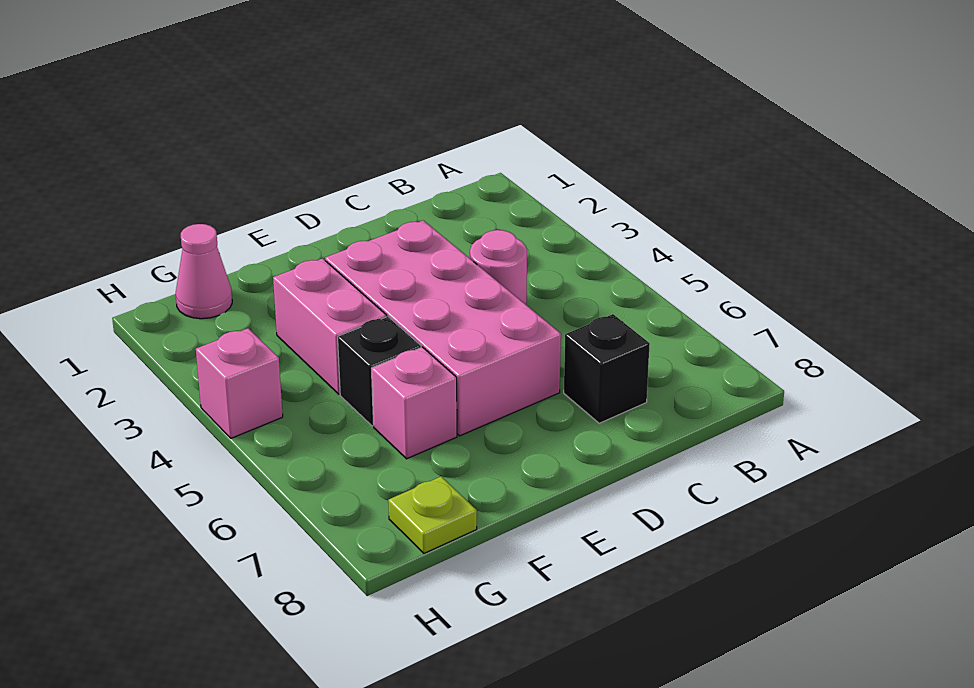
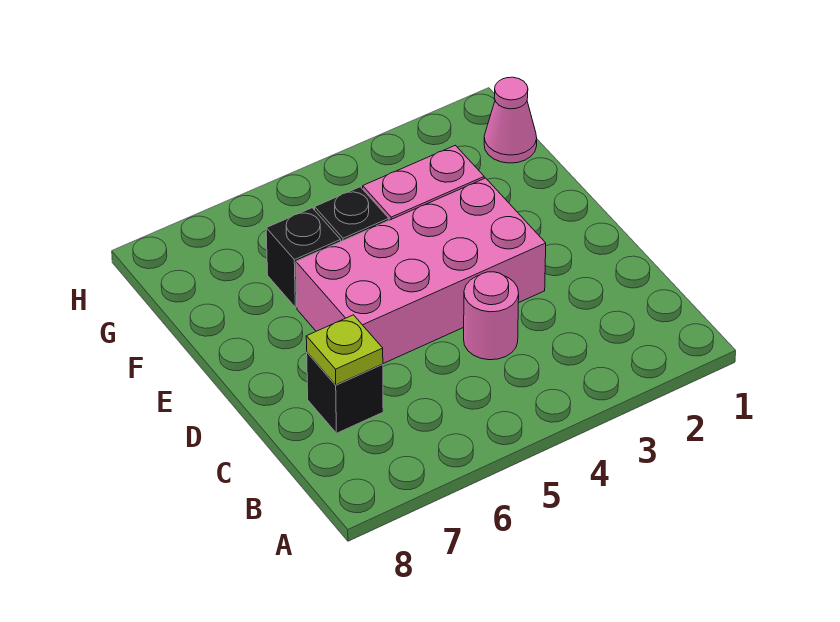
pink brick F6 level 1 -> black brick F6 level 1
lime plate G8 level 1 -> lime plate C7 level 2
pink brick H4 level 1 -> none

